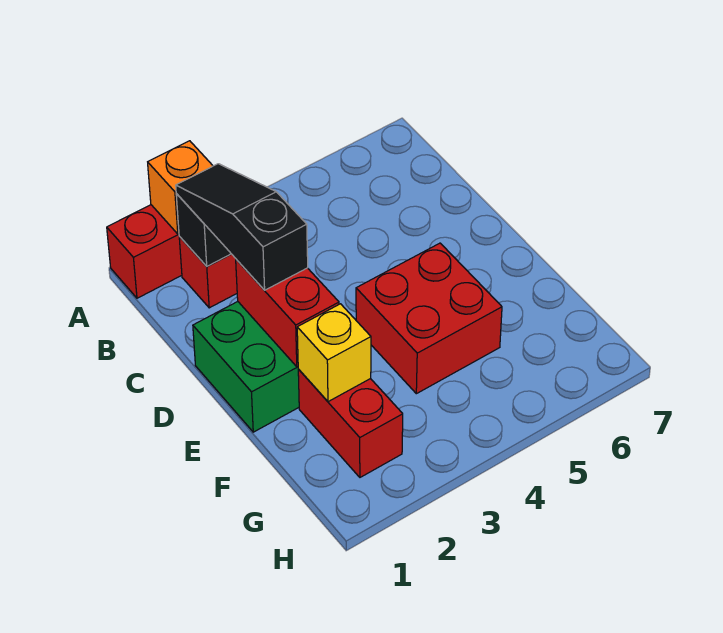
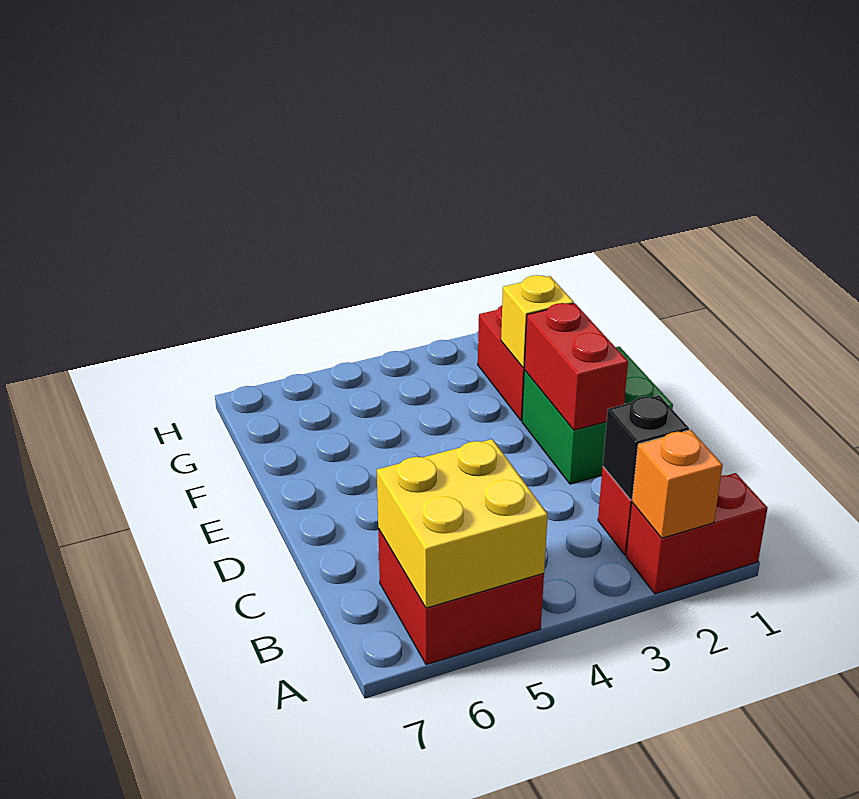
none -> yellow brick A5:B6 level 2
black slope B2:D2 level 3 top D -> none
red brick E4:F5 level 1 -> red brick A5:B6 level 1

